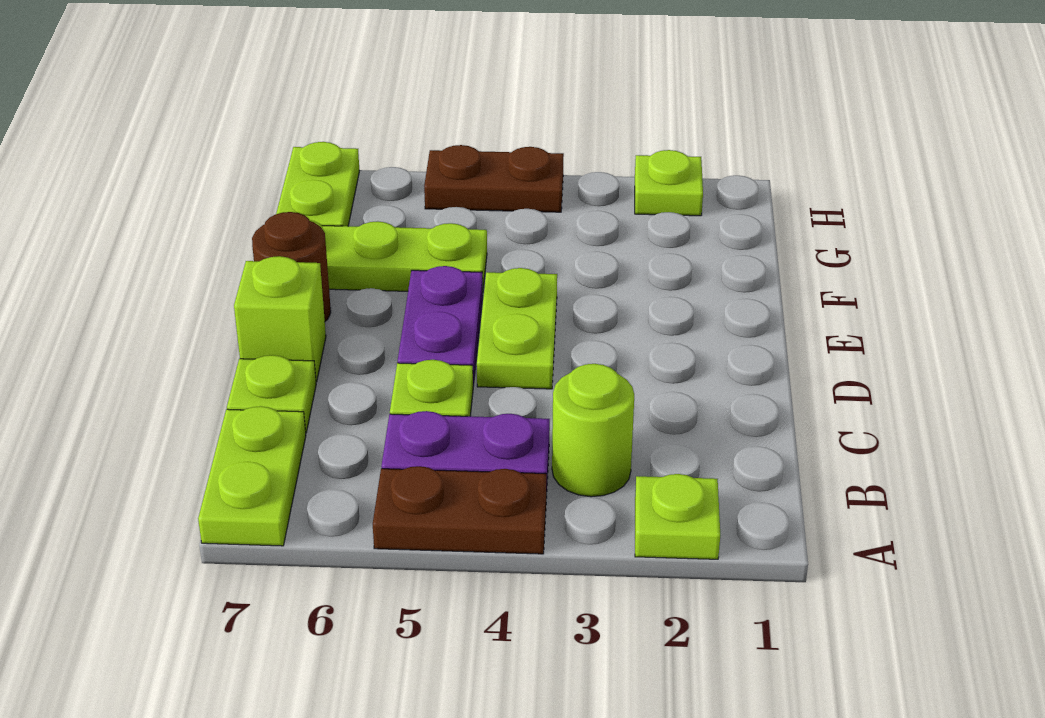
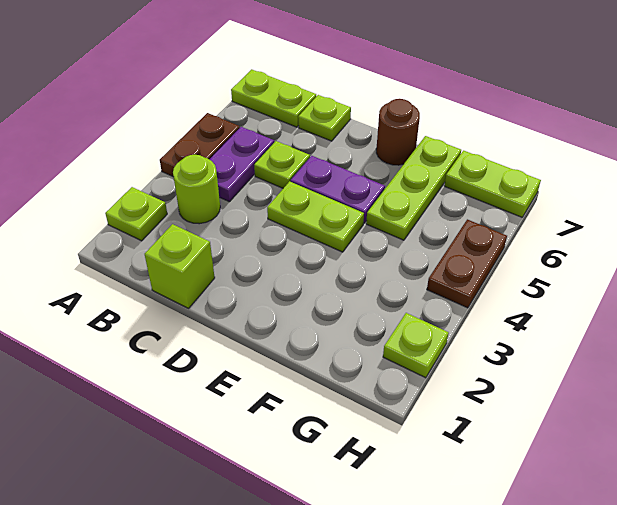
lime brick D7 level 1 -> lime brick C1 level 1

